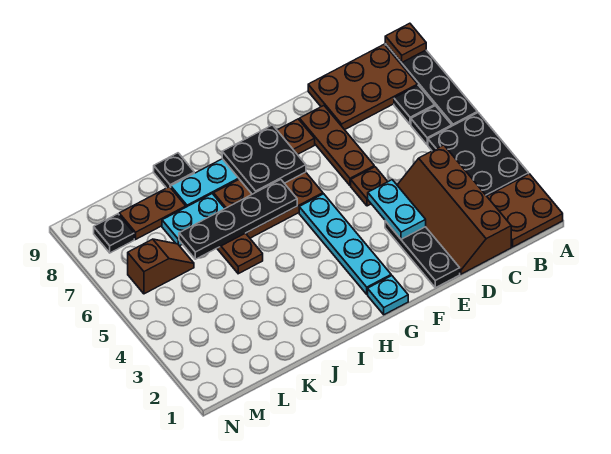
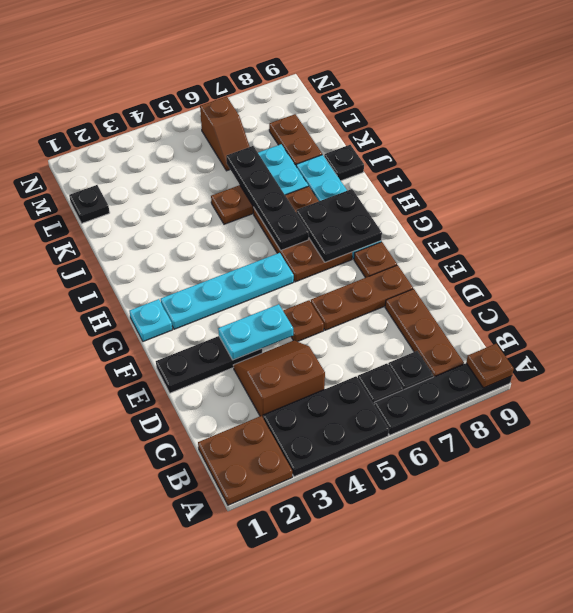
brown plate B8:D9 level 1 -> brown plate B8:D8 level 1
brown slope C1:D4 level 1 top C -> brown slope C3:D4 level 1 top C
black plate M8 level 1 -> black plate L1 level 1

